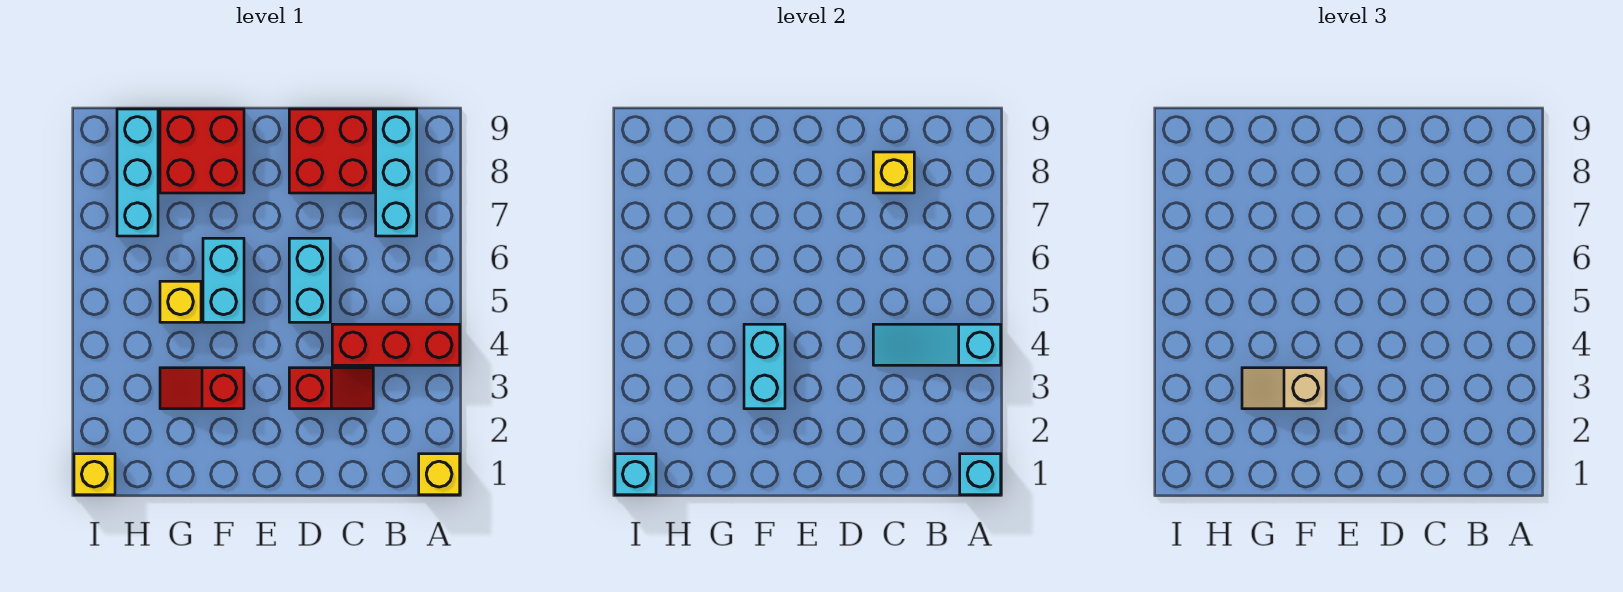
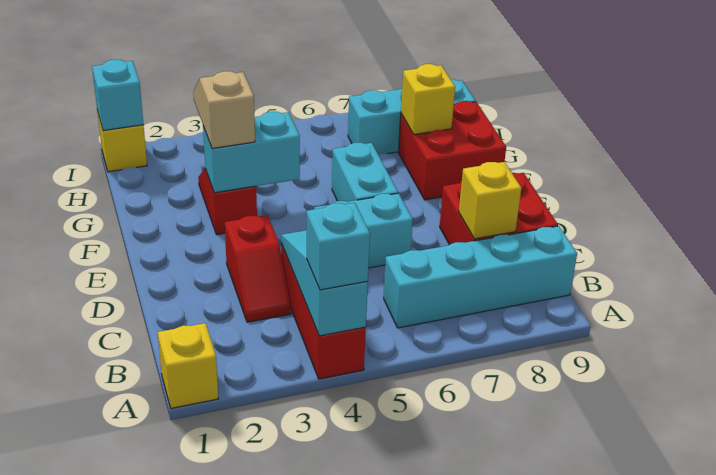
cyan brick A1 level 2 -> cyan brick A4 level 3
cyan brick B7:B9 level 1 -> cyan brick B6:B9 level 1
cyan brick F5:F6 level 1 -> cyan brick E6:F6 level 1
yellow brick G5 level 1 -> yellow brick G8 level 2

